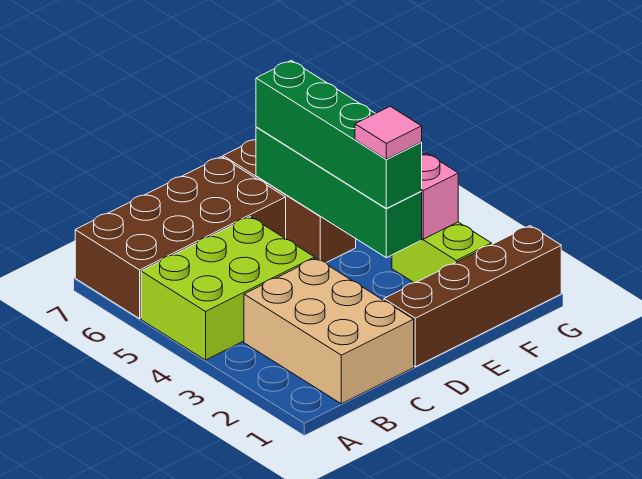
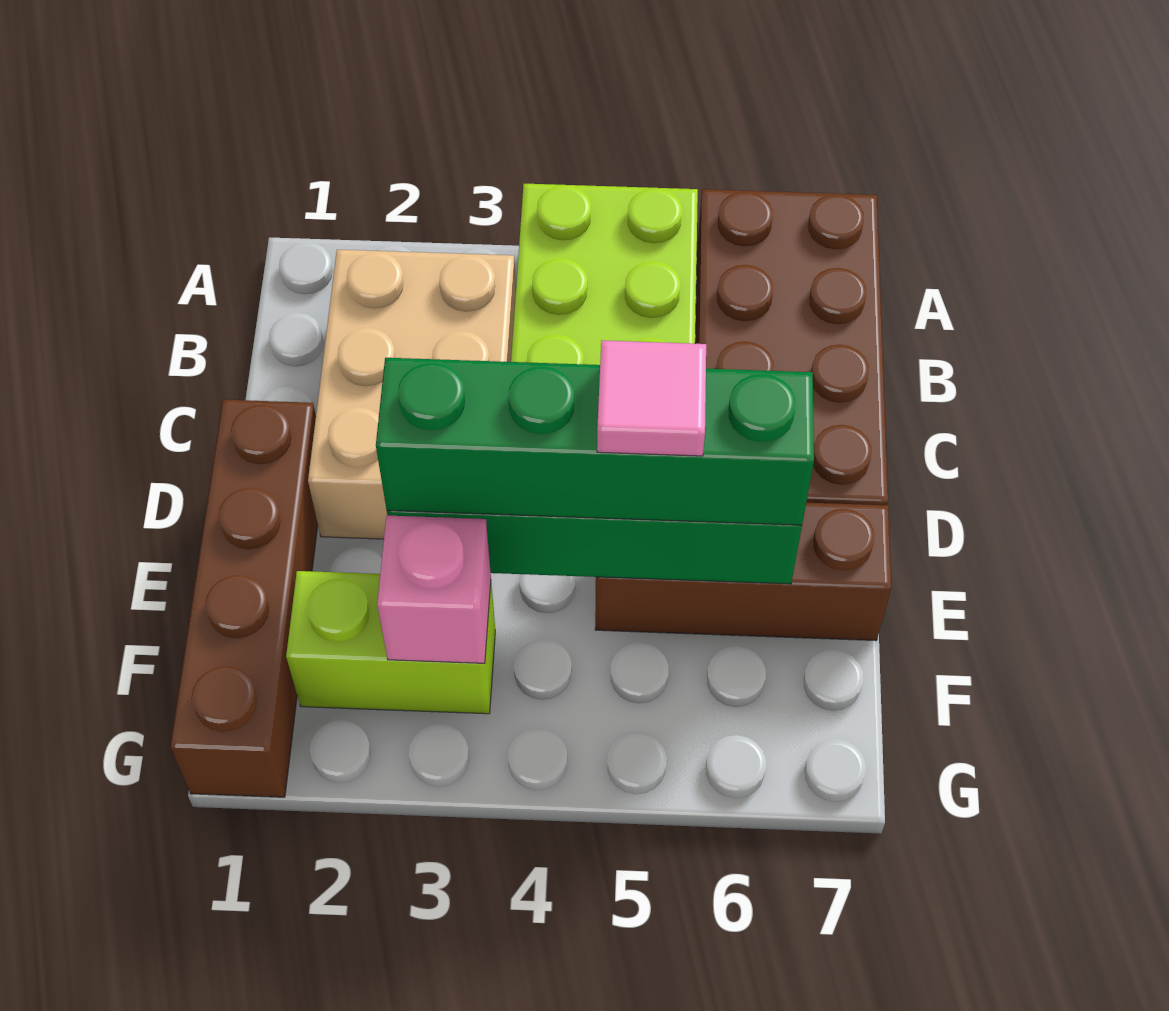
tan brick B1:C3 level 1 -> tan brick B2:D3 level 1
pink tile E3 level 4 -> pink tile E5 level 4

